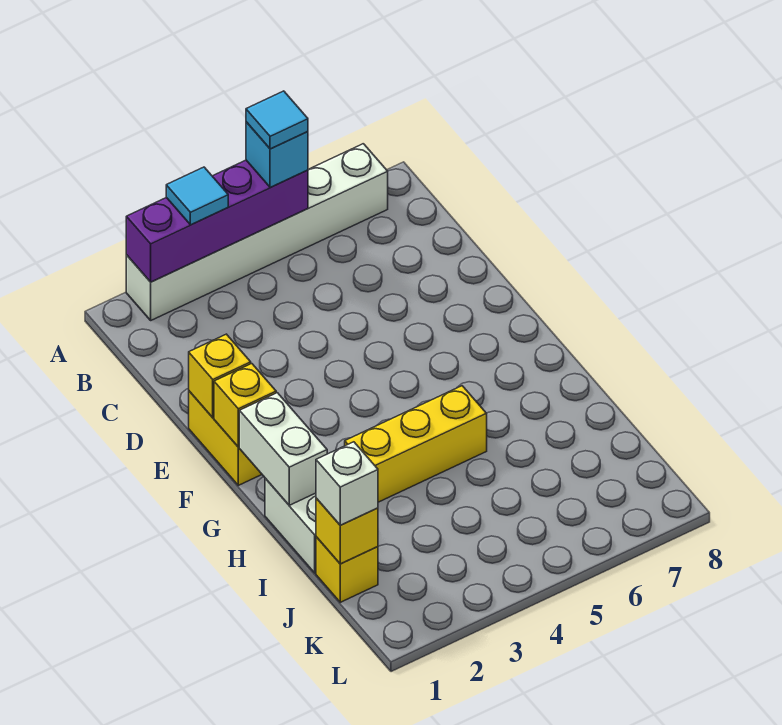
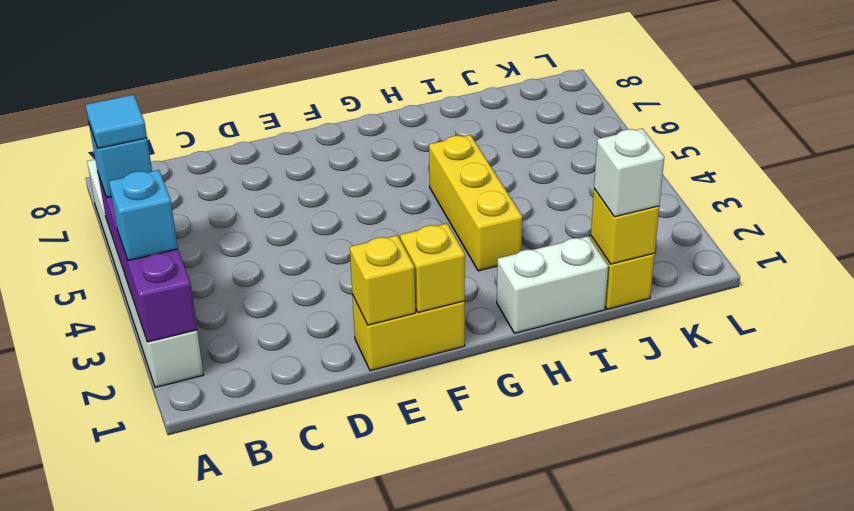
cyan tile A3 level 3 -> cyan brick A3 level 3
white brick G1:H1 level 2 -> none

